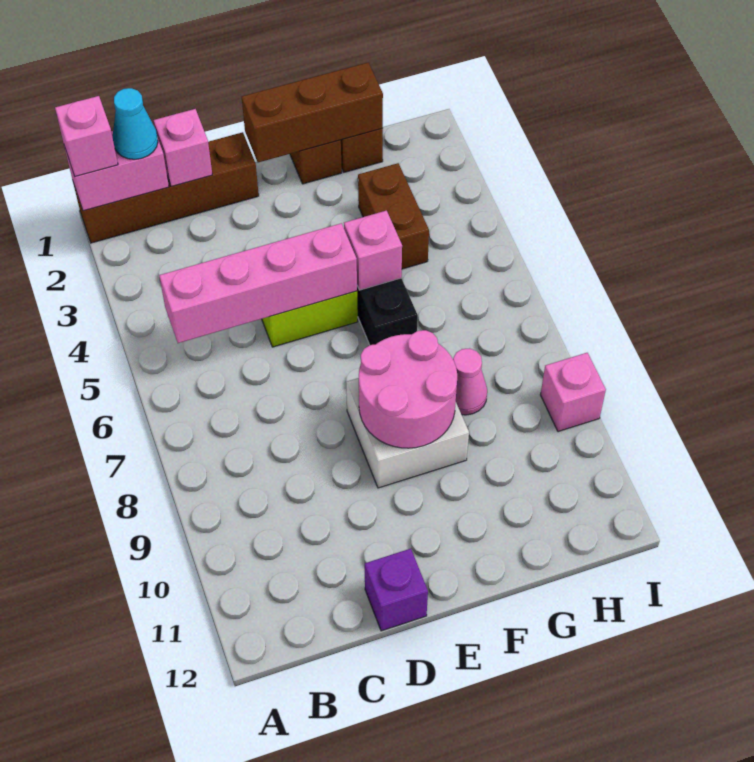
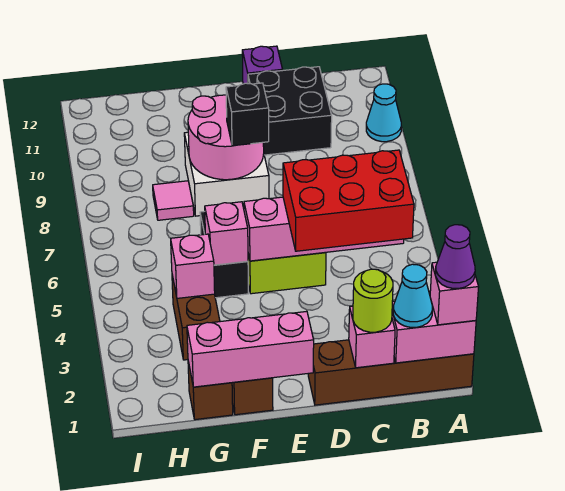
none -> purple cone A1 level 4
none -> cyan cone A10 level 1
none -> red brick B4:D5 level 3
none -> lime round brick C1 level 3
none -> black brick C10:D11 level 1
brown brick E1:G1 level 2 -> pink brick E1:G1 level 2
none -> black brick E8 level 3
pink cone G8 level 1 -> pink tile G8 level 1
pink brick I9 level 1 -> pink brick G4 level 2

